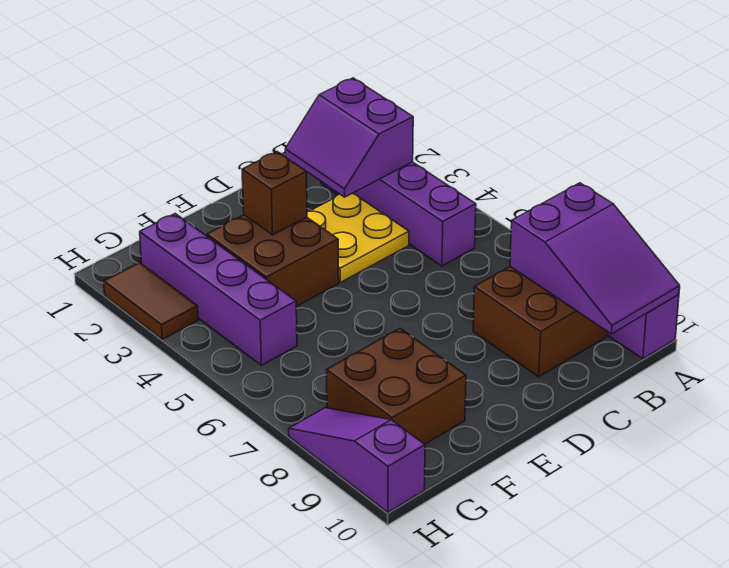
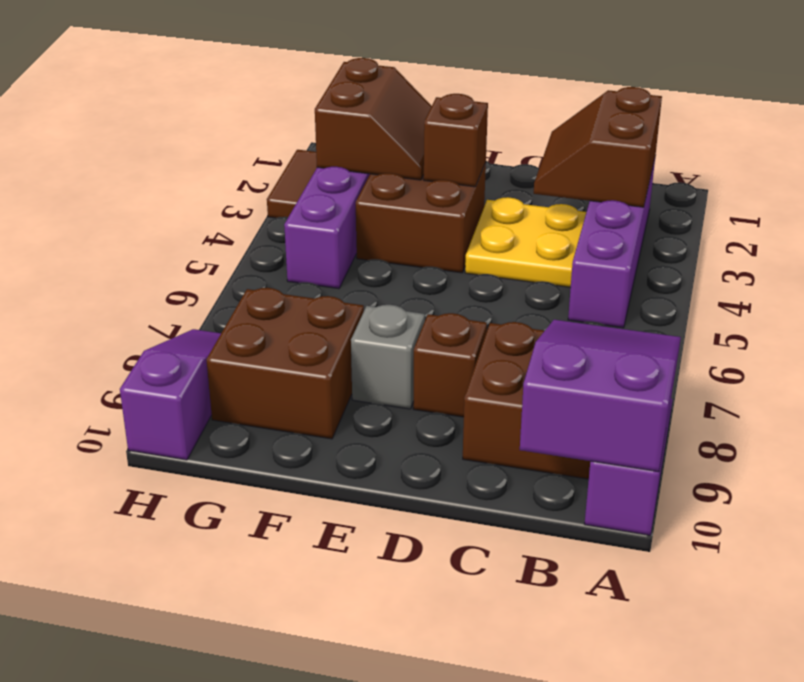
purple slope A8:B10 level 2 top 8 -> purple slope A8:B10 level 2 top 10
purple slope B2:C3 level 2 top B -> brown slope B2:C3 level 2 top B
none -> brown brick D8 level 1
none -> grey brick E8 level 1
none -> brown slope F2:G3 level 2 top G

